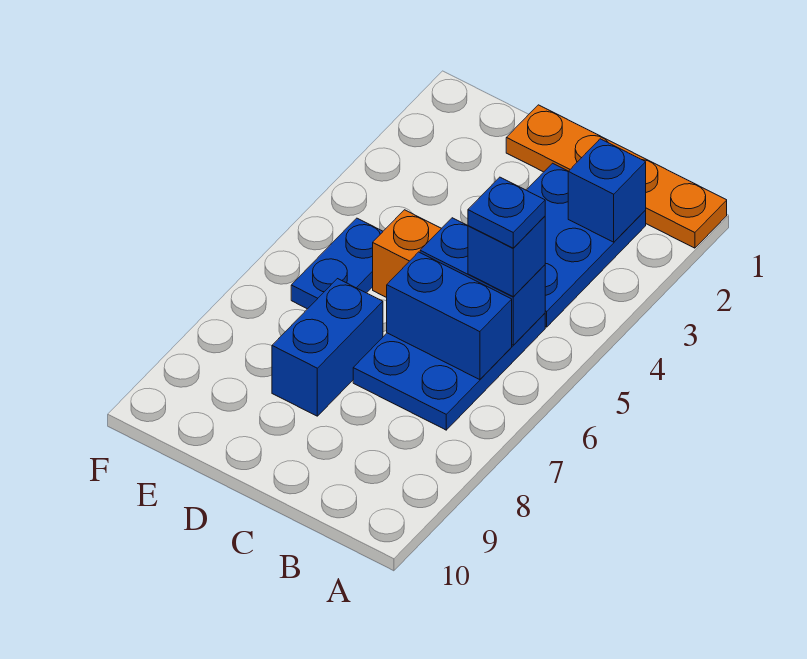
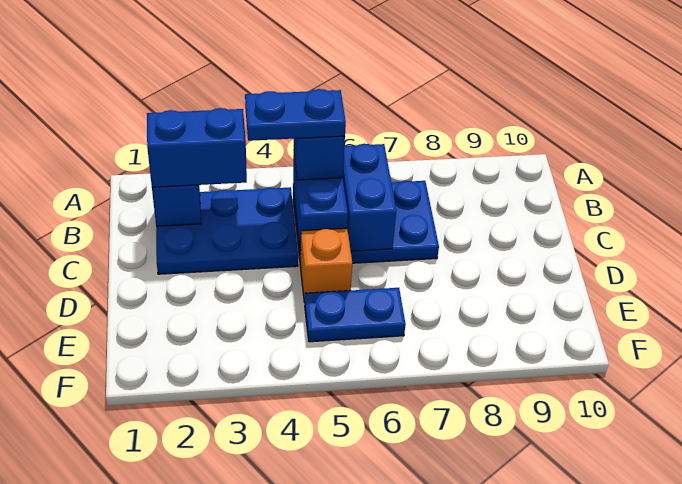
orange plate A1:D1 level 1 -> none
blue plate B5 level 4 -> blue plate B4:B5 level 4
blue brick D7:D8 level 1 -> blue brick B2:B3 level 3

